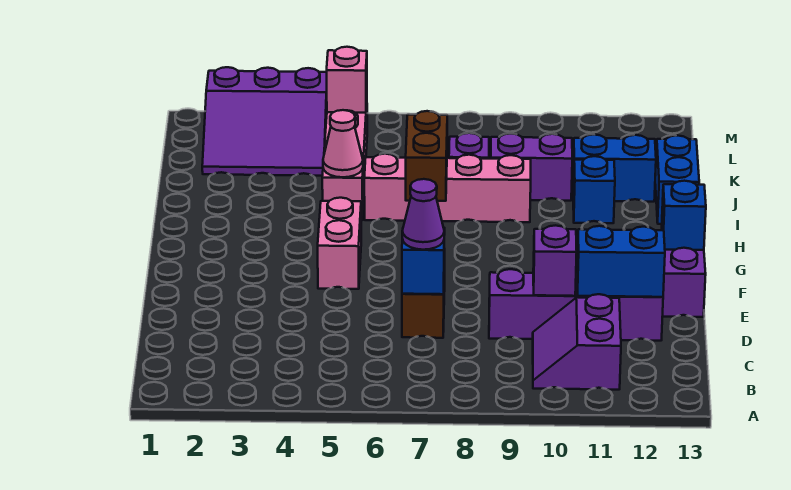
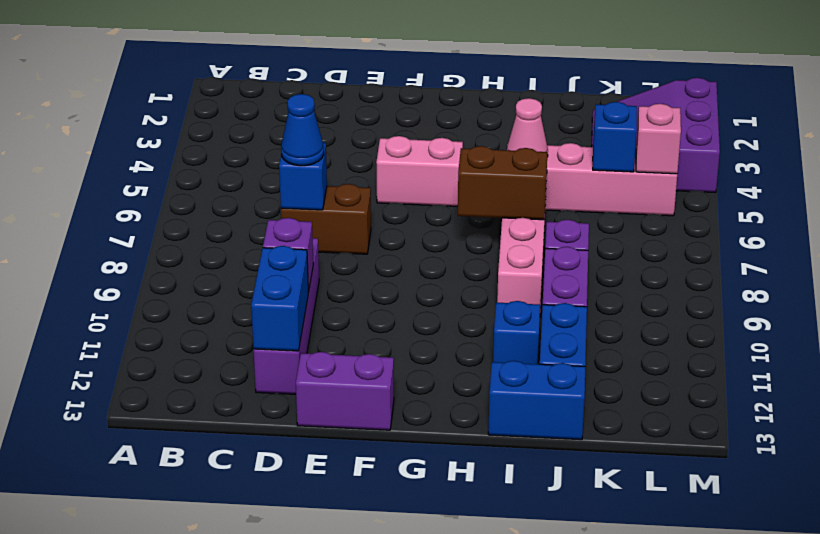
purple slope B10:C11 level 1 top 11 -> none
purple cone D7 level 3 -> blue cone D7 level 3
blue brick F13 level 2 -> blue brick K5 level 2

